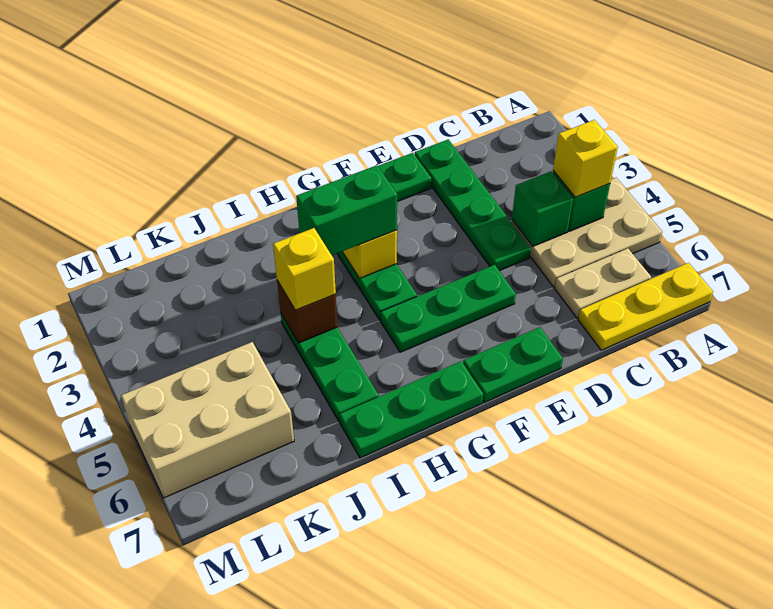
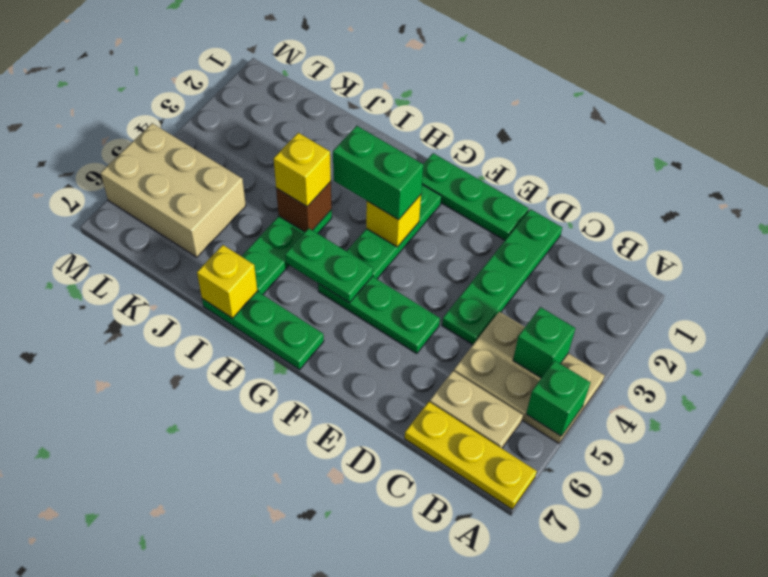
yellow brick B4 level 3 -> yellow brick I7 level 2
green brick C4 level 2 -> green brick A5 level 2
green plate E7:F7 level 1 -> green plate G5:H5 level 2

